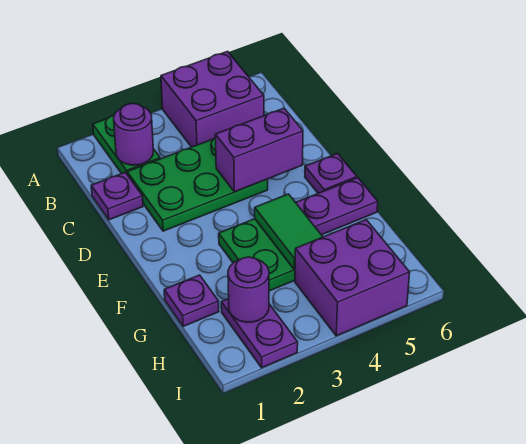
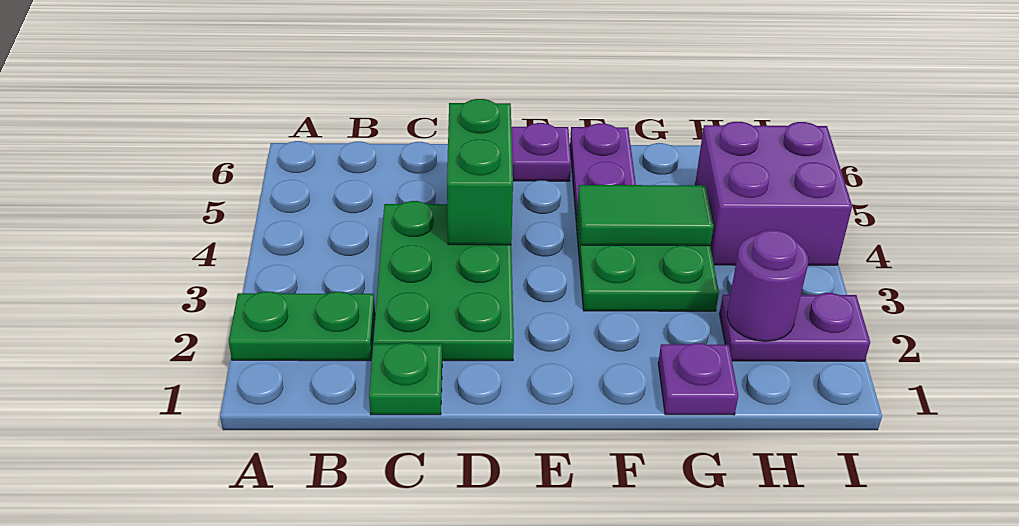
purple brick A4:B5 level 1 -> none
purple round brick B2 level 2 -> none
purple plate C1 level 1 -> green plate C1 level 1
purple brick D4:D5 level 2 -> green brick D4:D5 level 2

